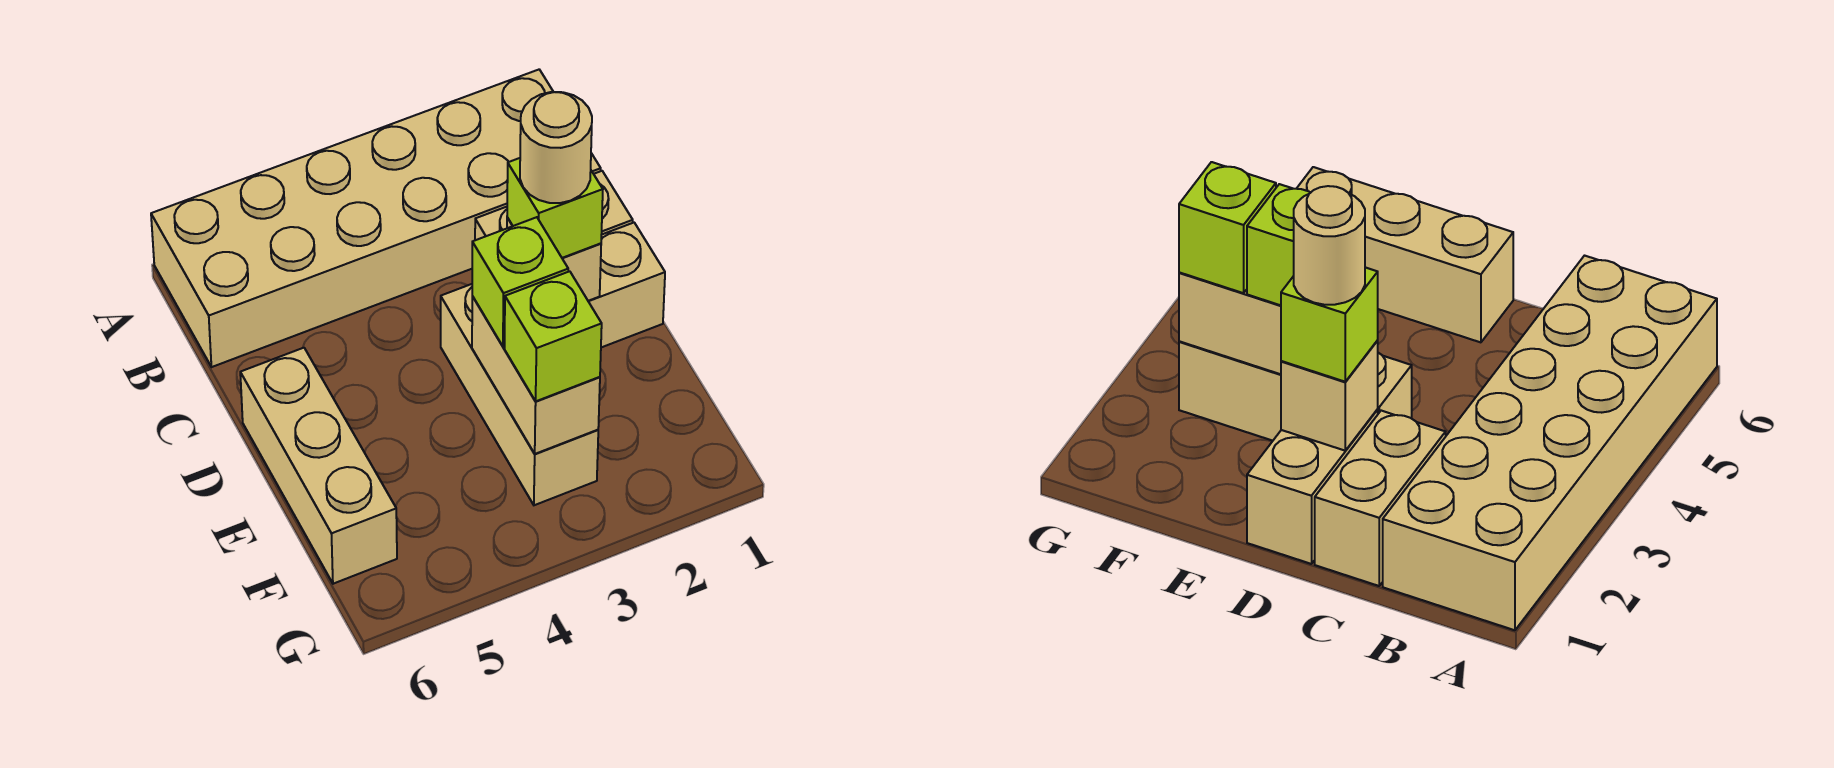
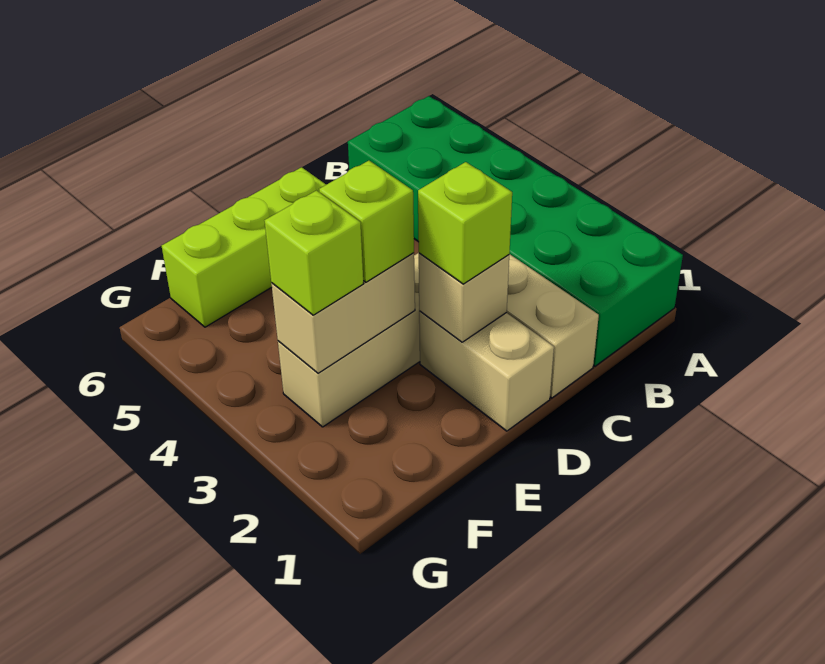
tan brick A1:B6 level 1 -> green brick A1:B6 level 1
tan round brick D2 level 4 -> none
tan brick D6:F6 level 1 -> lime brick D6:F6 level 1

